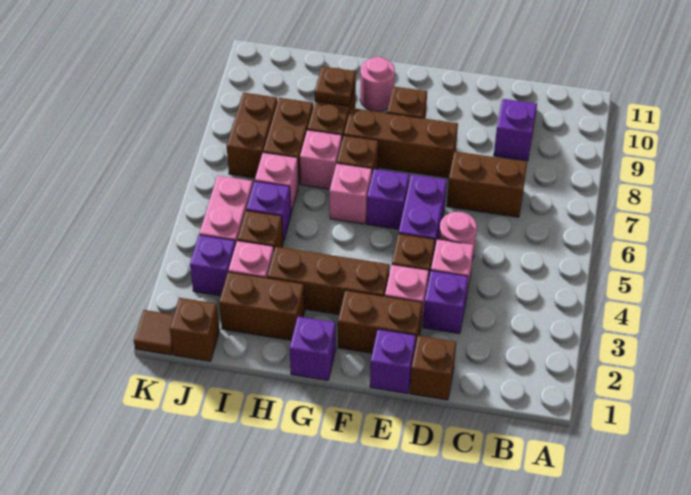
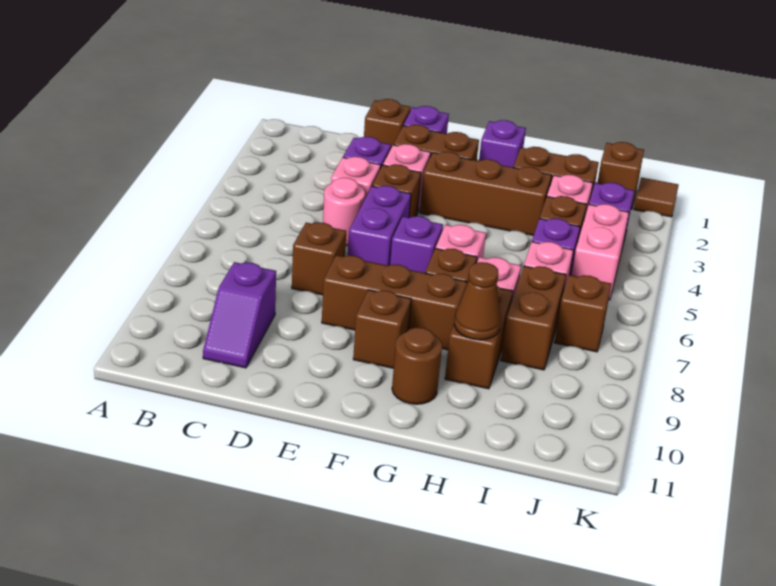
brown brick C7:D7 level 1 -> brown brick D7 level 1
pink round brick G10 level 1 -> brown round brick G10 level 1
brown plate H9 level 2 -> brown cone H9 level 2
brown brick J7:J8 level 1 -> brown brick J7 level 1

